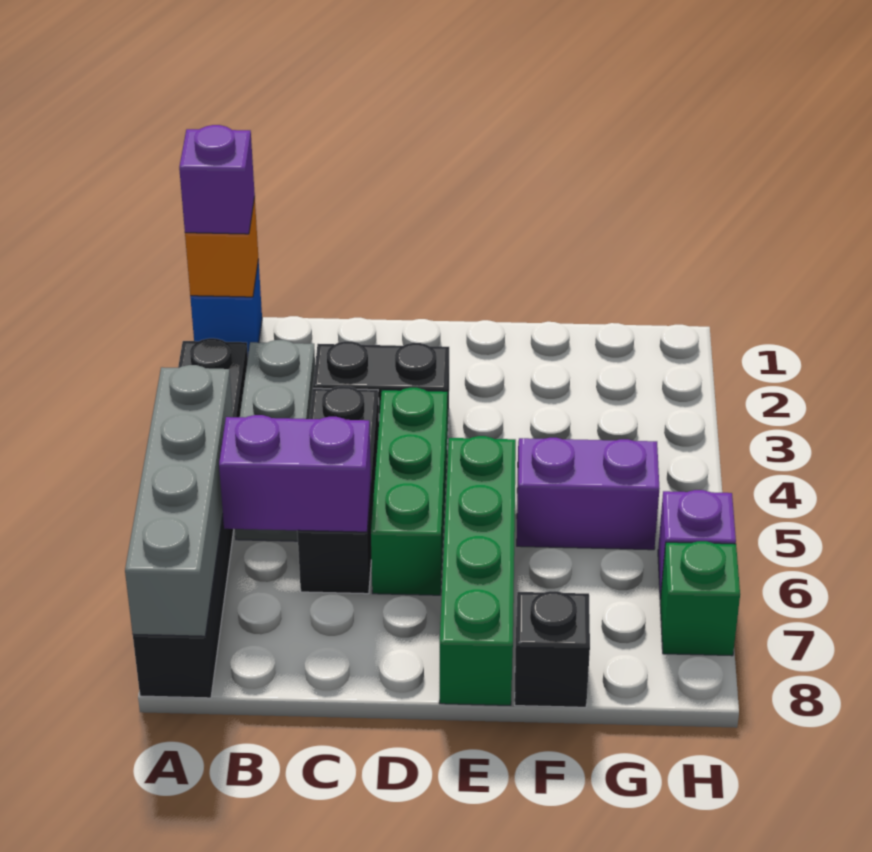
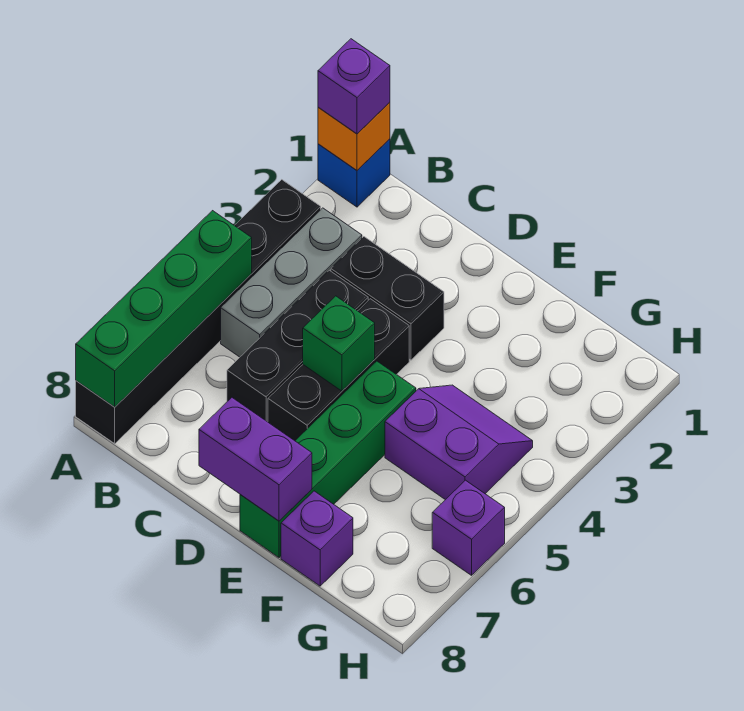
grey brick A5:A8 level 2 -> green brick A5:A8 level 2
purple brick B6:C6 level 2 -> purple brick D8:E8 level 2
green brick D4:D6 level 1 -> black brick D4:D6 level 1
black brick F8 level 1 -> purple brick F8 level 1
green brick H7 level 1 -> green brick D5 level 2

